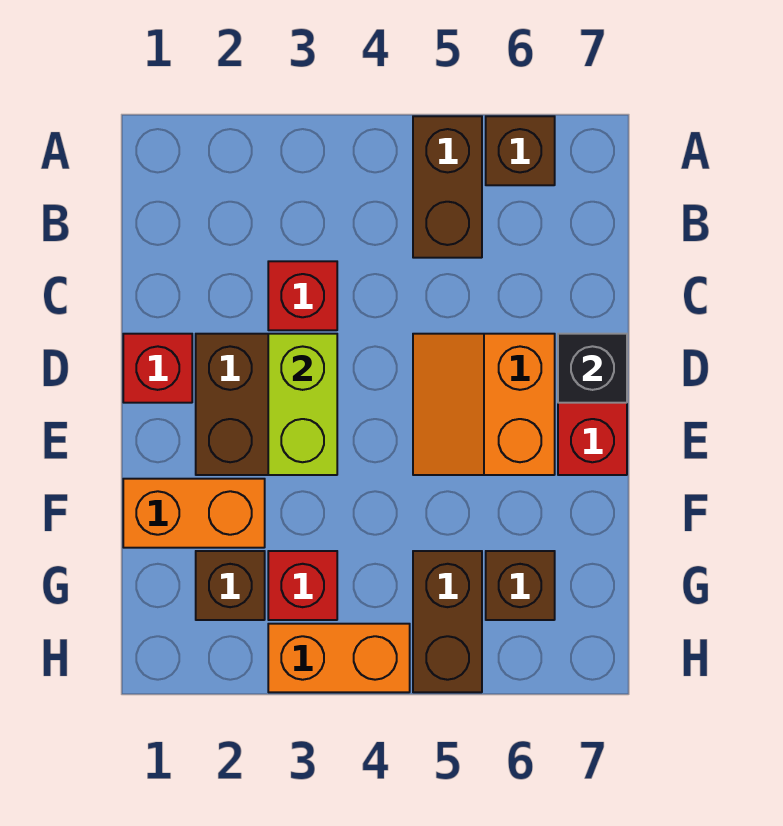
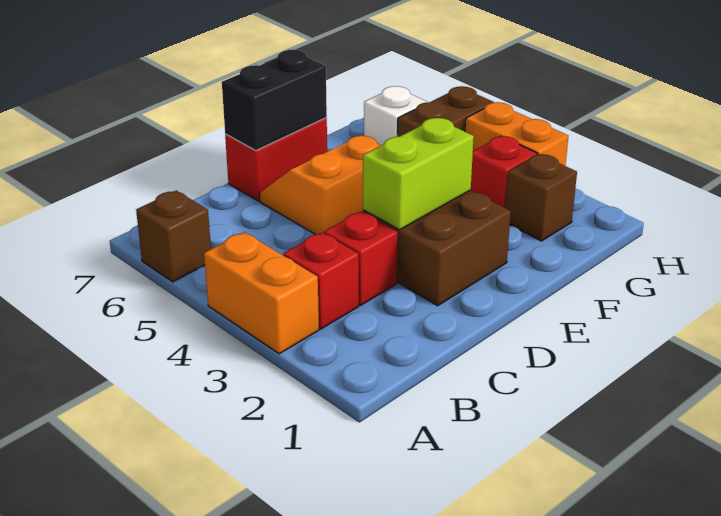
brown brick A5:B5 level 1 -> none
red brick D1 level 1 -> red brick B3 level 1
orange slope D5:E6 level 1 top 6 -> orange slope D5:E6 level 1 top 5
black brick D7 level 2 -> black brick D7:E7 level 2
orange brick F1:F2 level 1 -> orange brick A3:A4 level 1
brown brick G6 level 1 -> white brick G6 level 1

